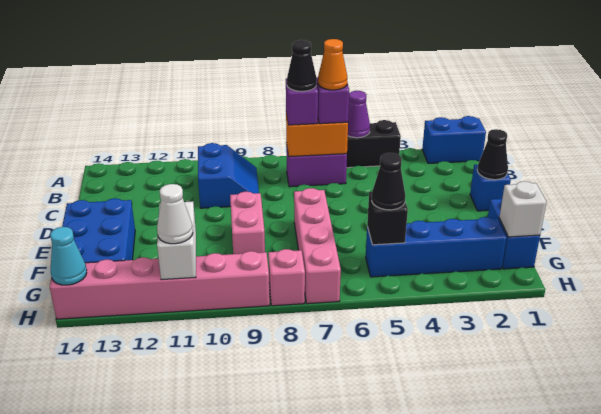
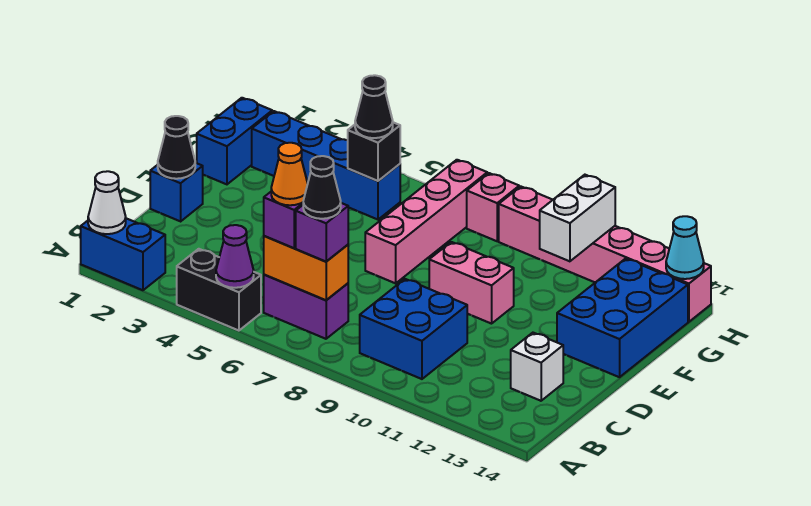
blue slope B9:C10 level 1 top 10 -> blue brick B9:C10 level 1
pink brick E9:F9 level 1 -> pink brick E9:E10 level 1
white brick G1 level 2 -> white brick C13 level 1
white cone H11 level 3 -> white cone A1 level 2

